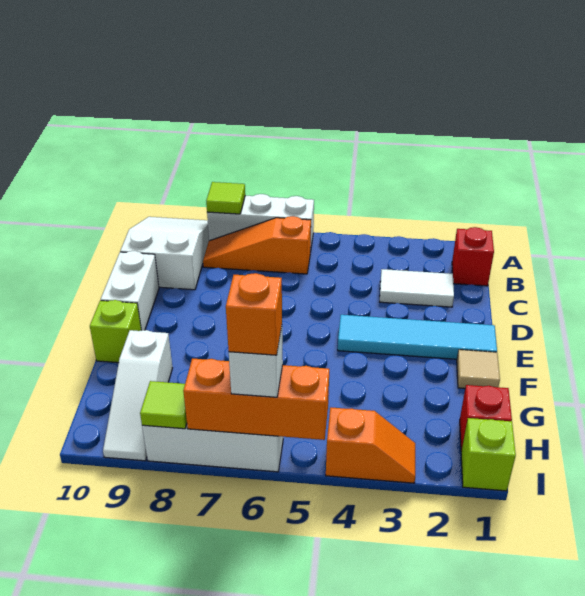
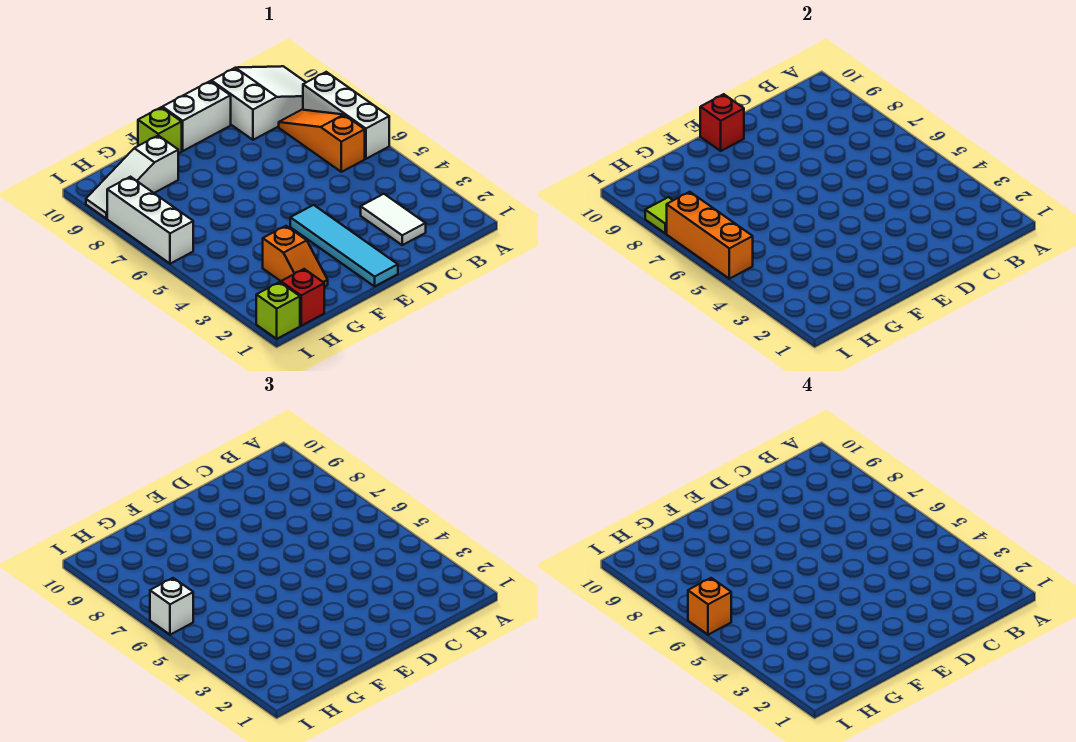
lime tile A8 level 2 -> none
red brick B1 level 1 -> red brick E10 level 2
tan tile F1 level 1 -> none
orange slope I3:I4 level 1 top 4 -> orange slope G2:G3 level 1 top 3

